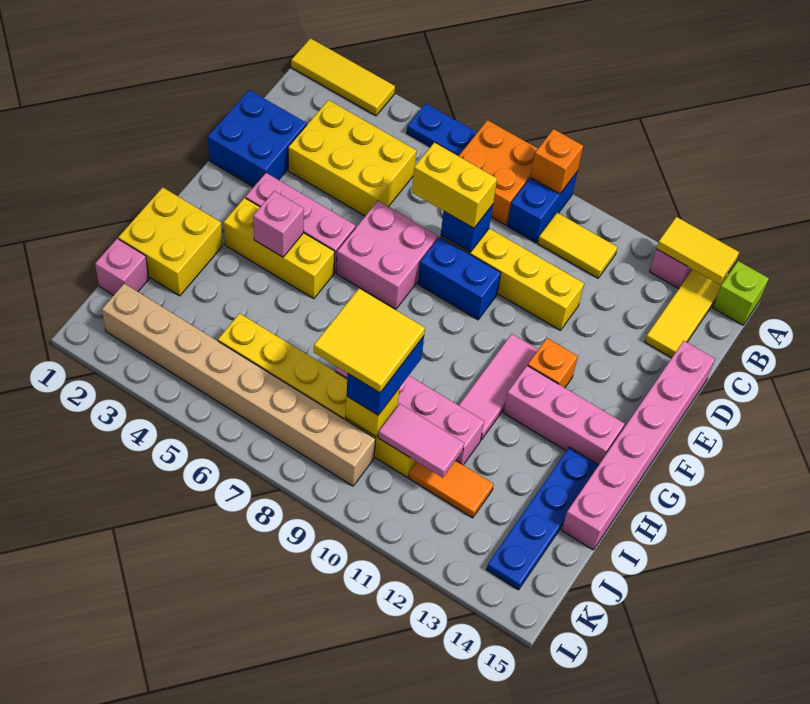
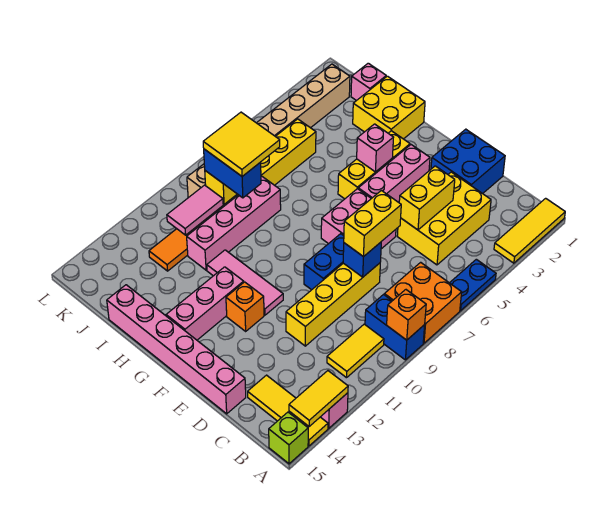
none -> yellow brick D4:D5 level 2
blue plate H14:K14 level 1 -> none

